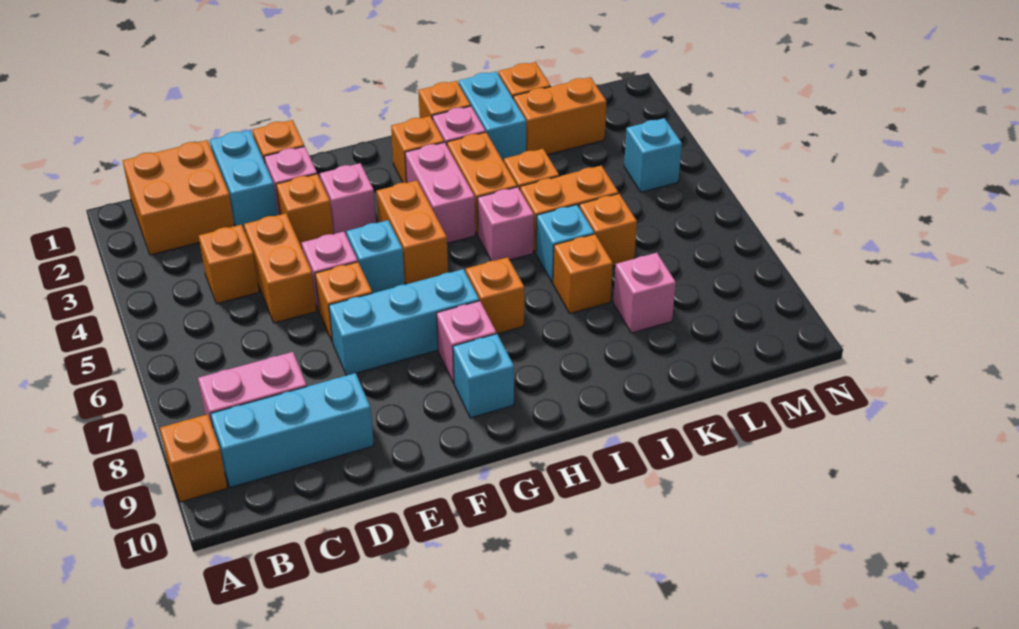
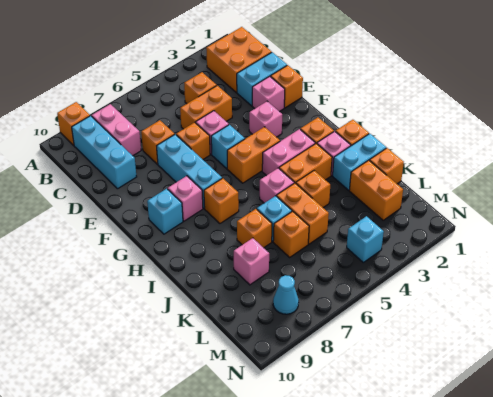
orange brick E3 level 1 -> orange brick D7 level 1
none -> cyan cone M8 level 1

